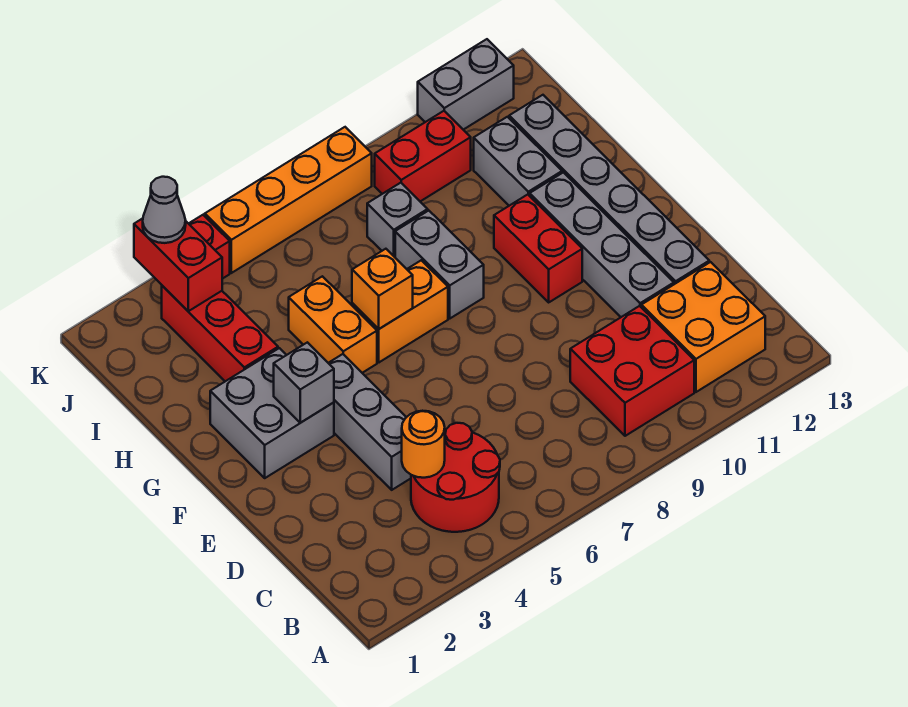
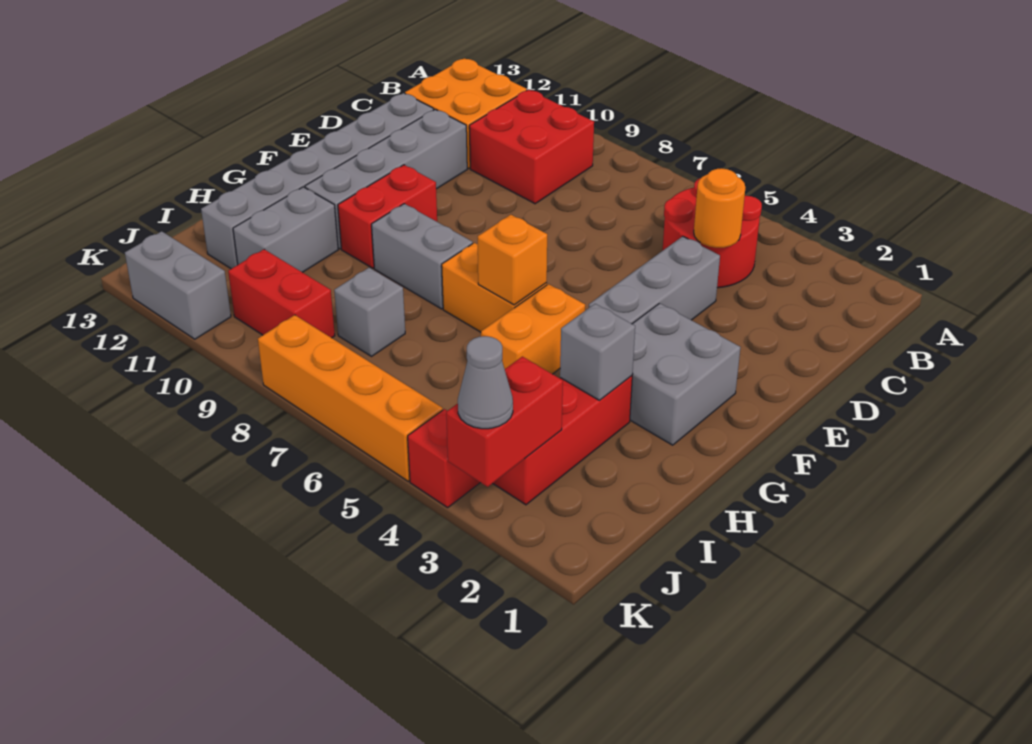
grey brick F3 level 2 -> grey brick H3 level 2
grey brick G8:H8 level 1 -> grey brick G8:G9 level 1

